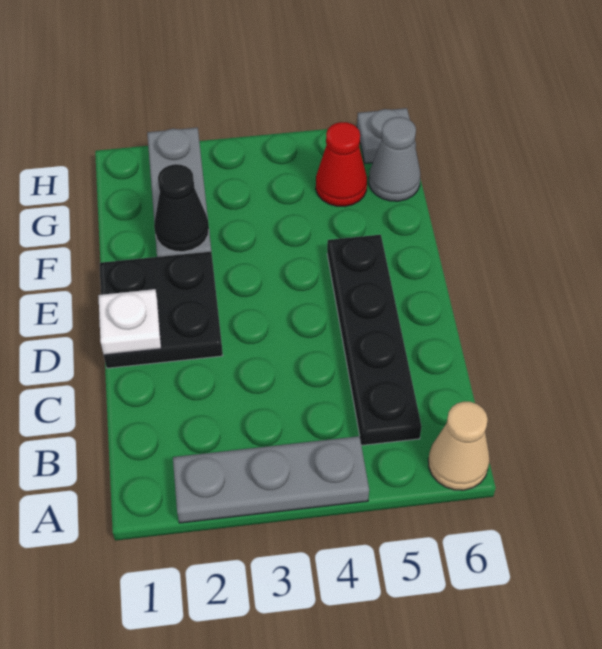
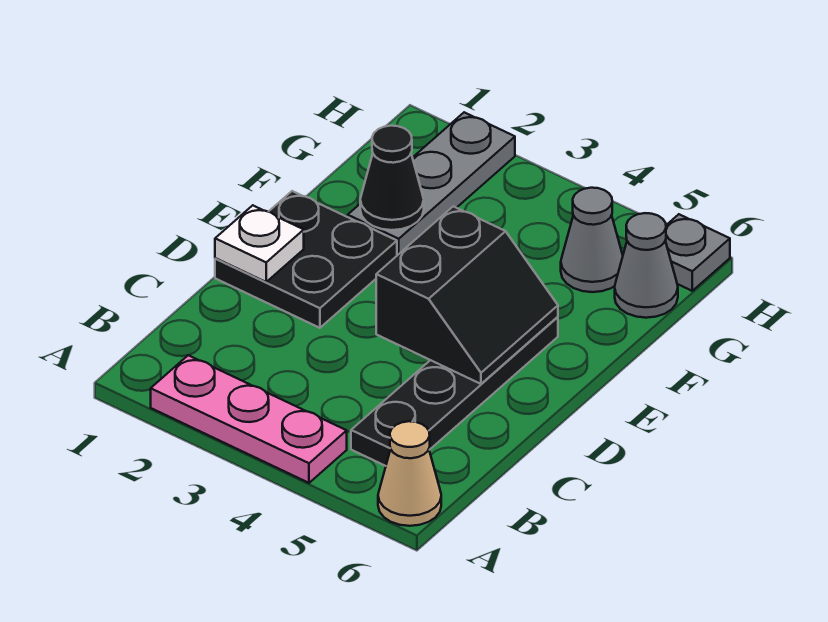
grey plate A2:A4 level 1 -> pink plate A2:A4 level 1
none -> black slope D4:E5 level 2 top 4
red cone G5 level 1 -> grey cone G5 level 1

